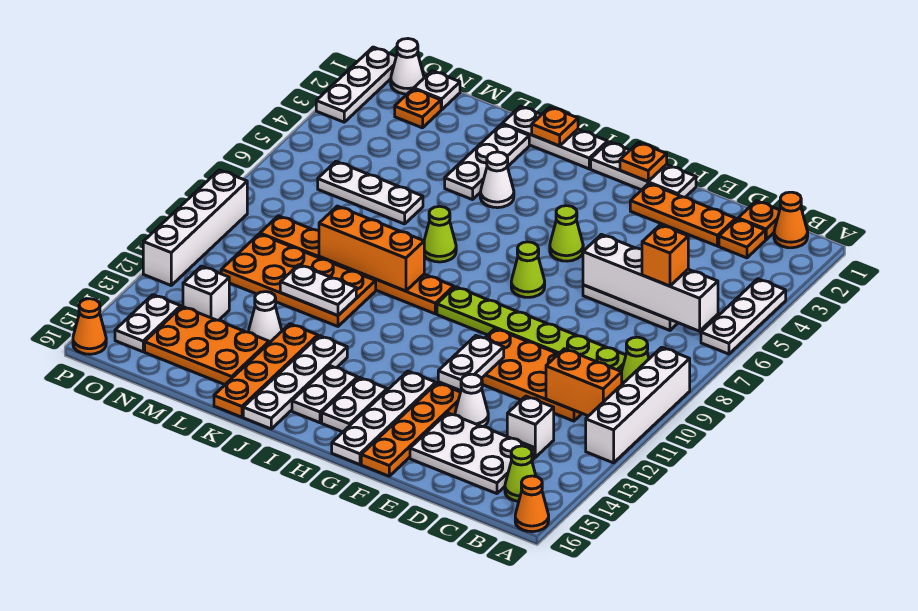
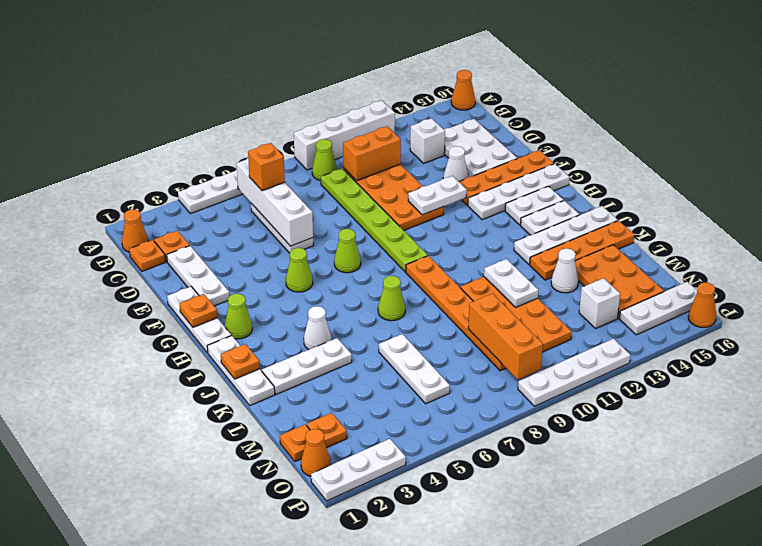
orange brick B11:C11 level 2 -> orange brick C10:C11 level 2
lime cone B15 level 1 -> lime cone H2 level 1
orange plate D2:F2 level 1 -> white plate D2:F2 level 1
orange brick J9:L9 level 2 -> orange brick M9:O9 level 2
white plate N1 level 1 -> orange plate N1 level 1
white cone O1 level 1 -> orange cone O1 level 1
white plate O14:O15 level 1 -> white plate O14:O16 level 1
white brick P9:P12 level 1 -> white plate P9:P12 level 1

